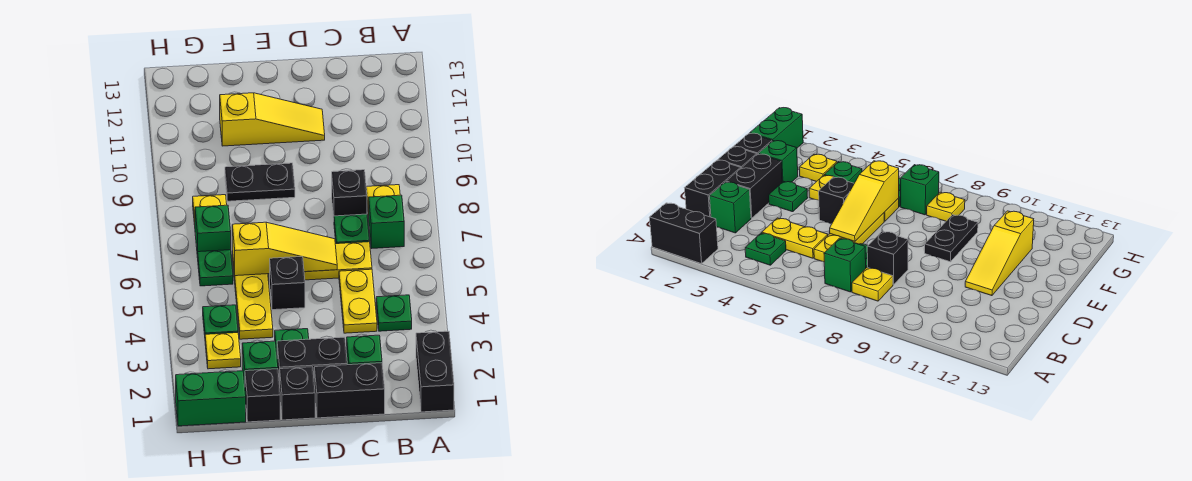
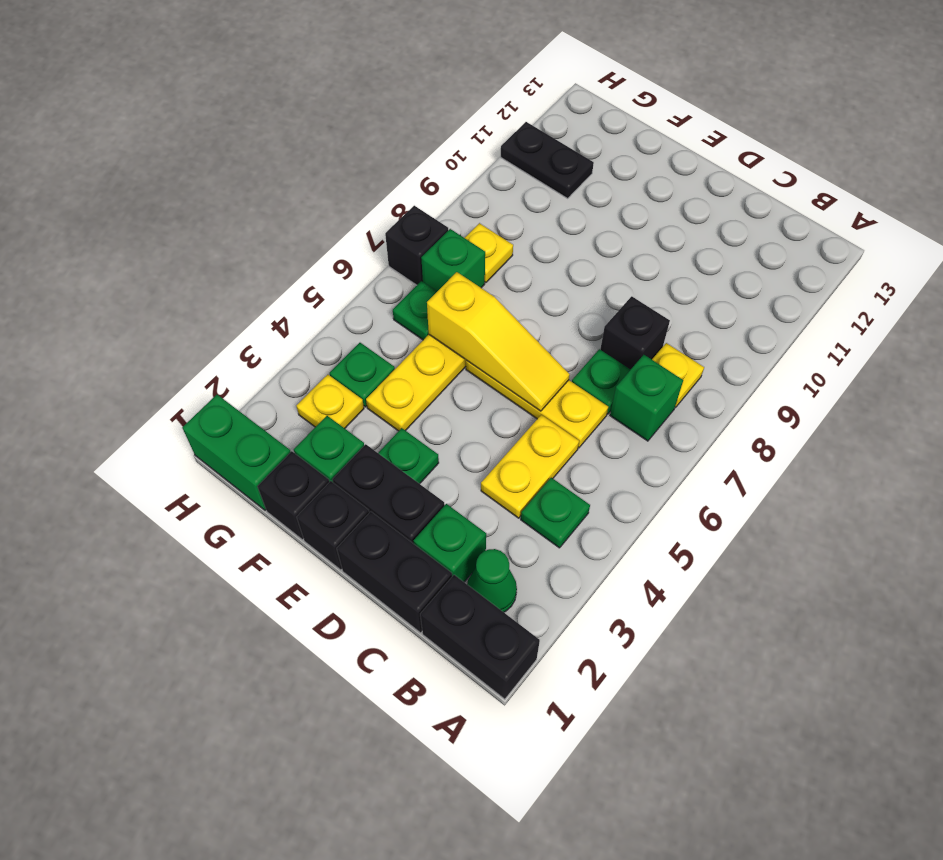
black brick A1:A2 level 1 -> black brick A1:B1 level 1
none -> green cone B2 level 1
yellow slope D11:F11 level 1 top F -> none
black brick E5 level 1 -> black brick H7 level 1
black plate E9:F9 level 1 -> black plate G11:H11 level 1

